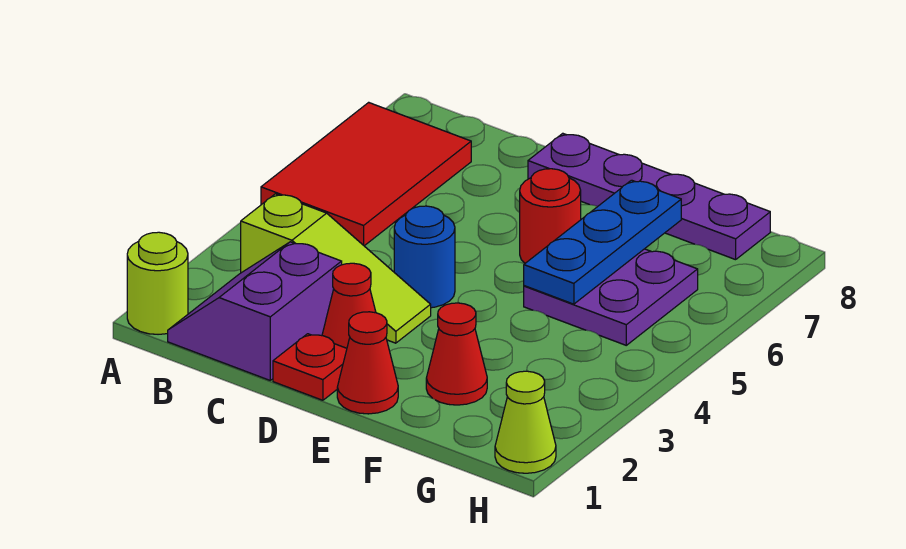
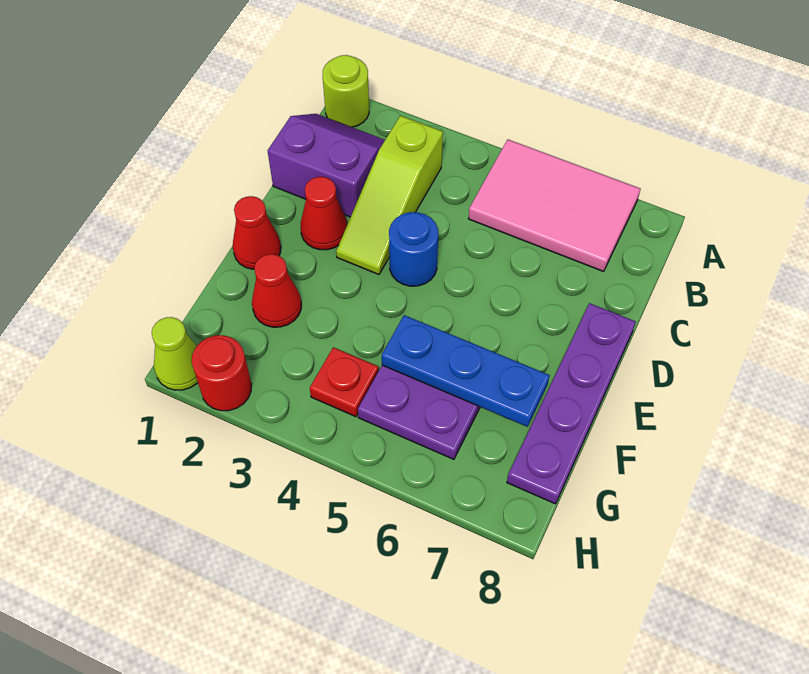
red tile A5:B7 level 1 -> pink tile A5:B7 level 1
red plate D1 level 1 -> red plate G4 level 1
red round brick E6 level 1 -> red round brick H2 level 1

